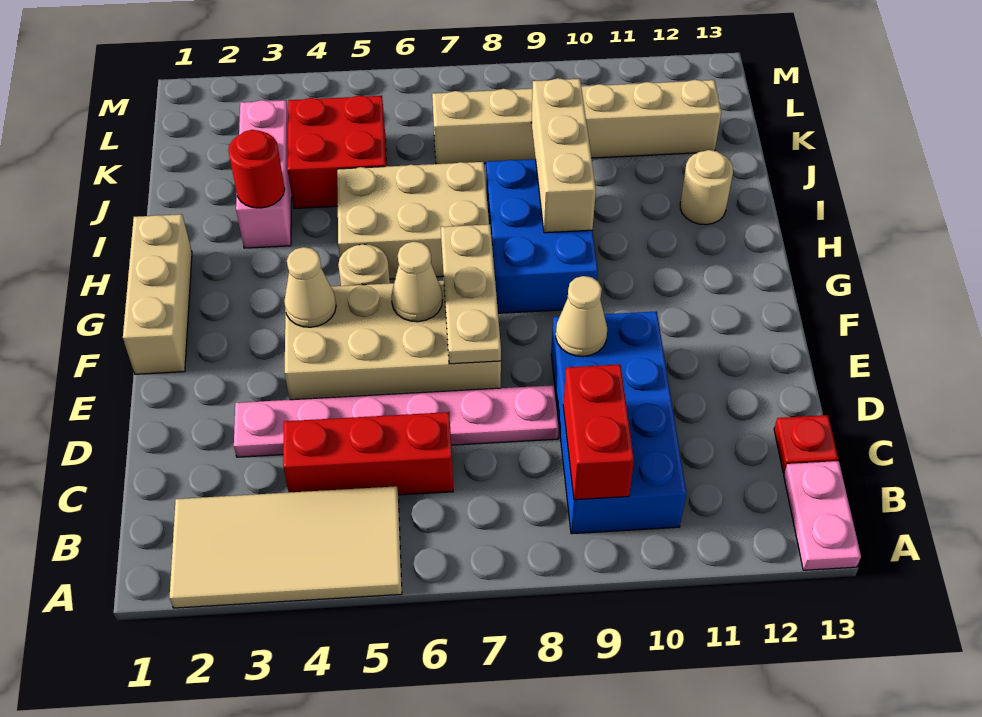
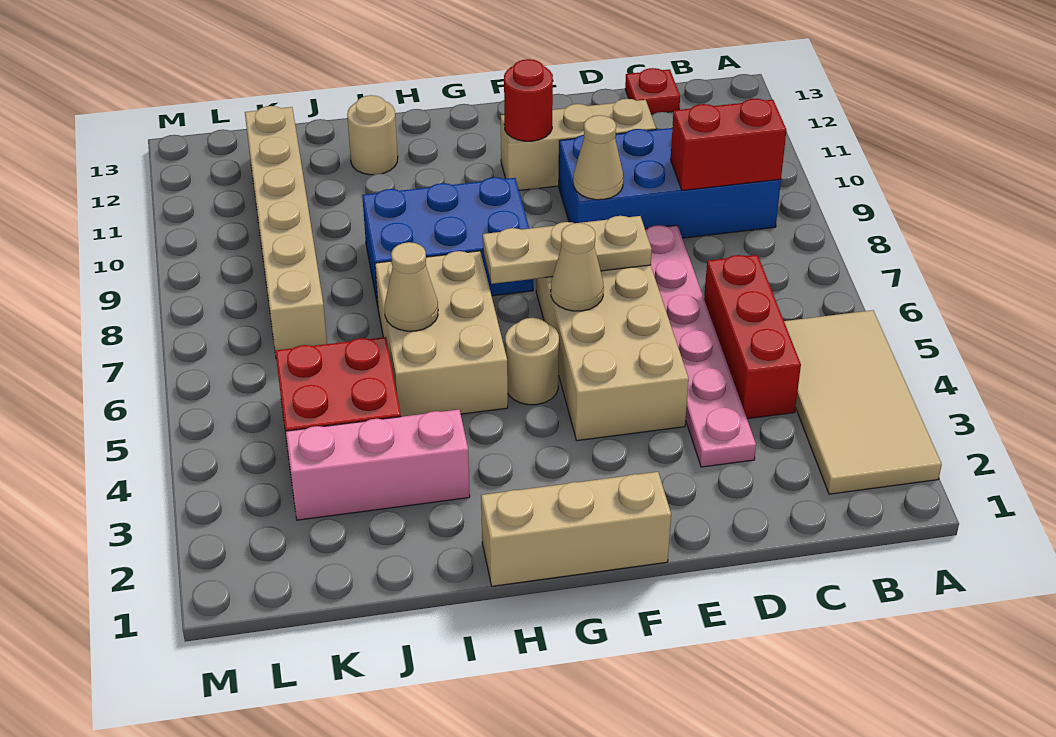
pink plate A13:B13 level 1 -> none
tan cone F4 level 2 -> tan cone I6 level 2
tan brick H9:J9 level 2 -> tan brick D11:F11 level 1
red round brick I3 level 2 -> red round brick F11 level 2

